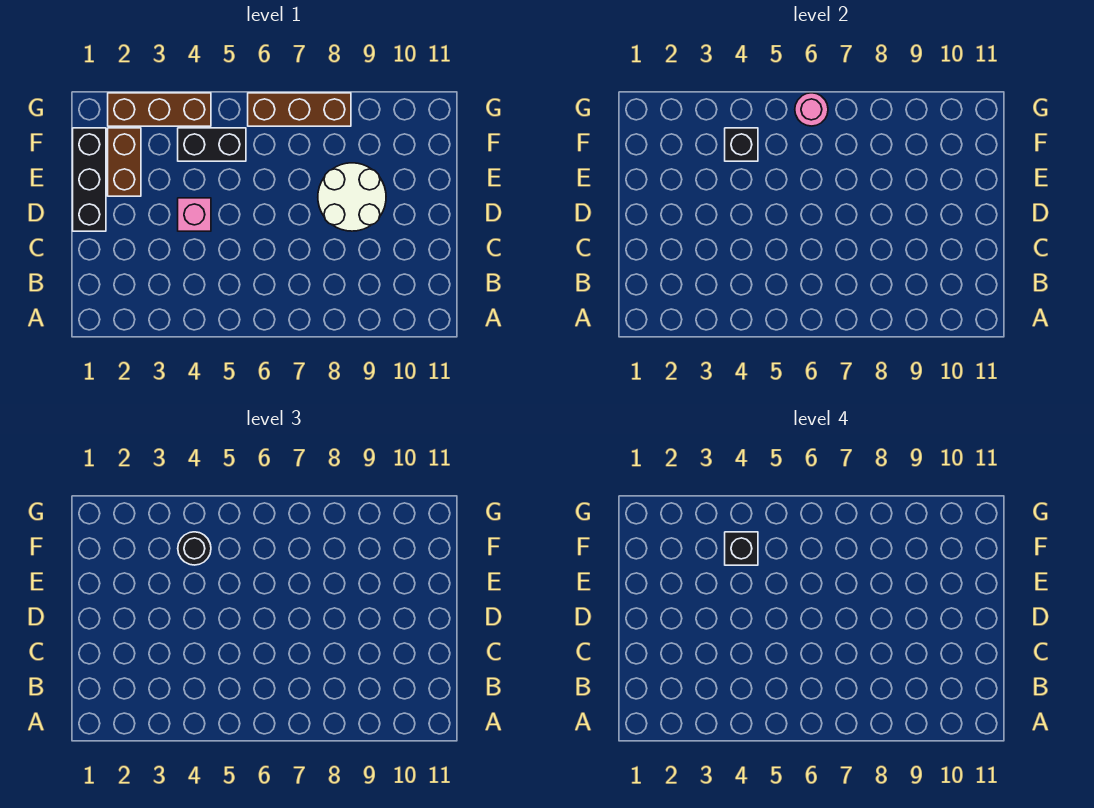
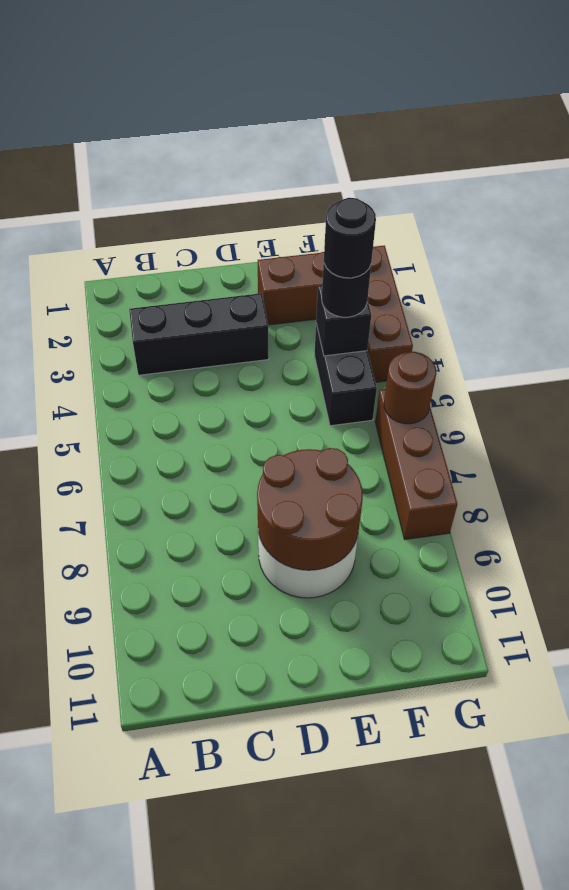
black brick D1:F1 level 1 -> black brick B3:D3 level 1
pink brick D4 level 1 -> none
none -> brown round brick D8:E9 level 2
black brick F4 level 4 -> black round brick F4 level 4
pink round brick G6 level 2 -> brown round brick G6 level 2

